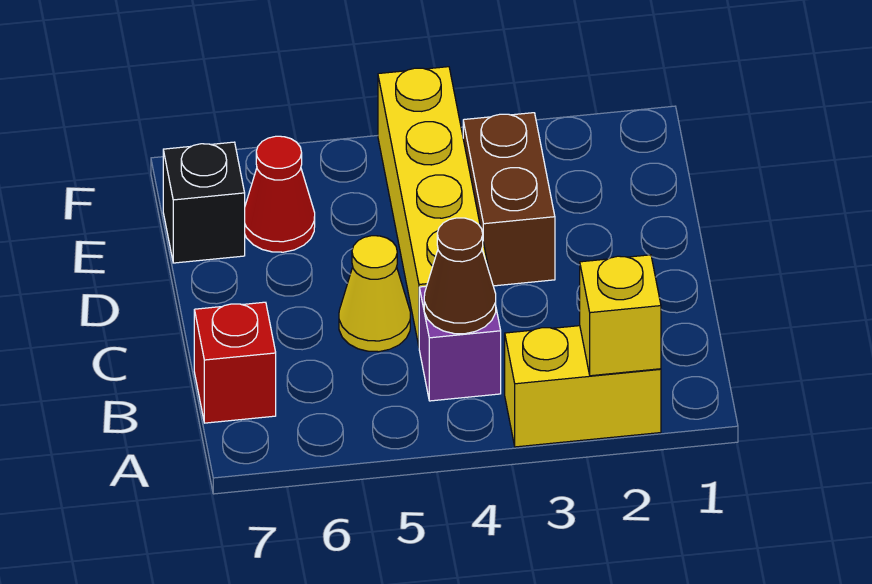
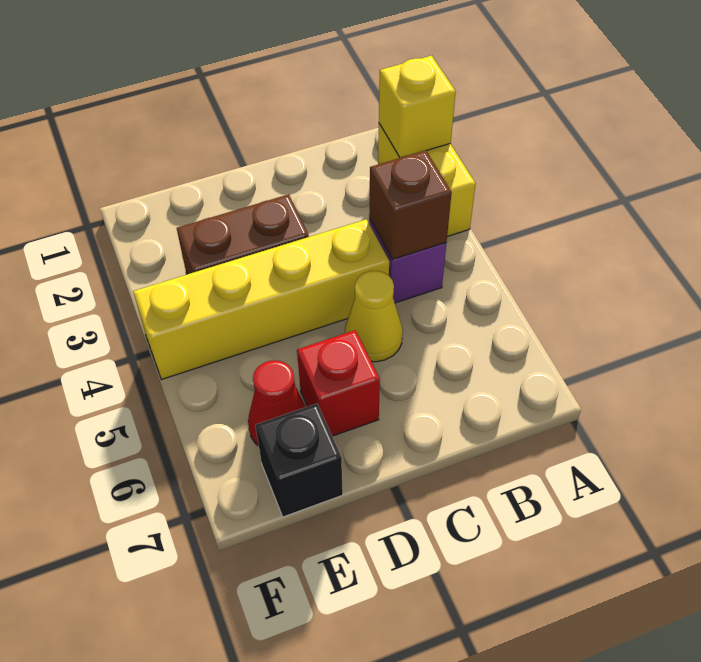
brown cone B4 level 2 -> brown brick B4 level 2
red brick B7 level 1 -> red brick D6 level 1

